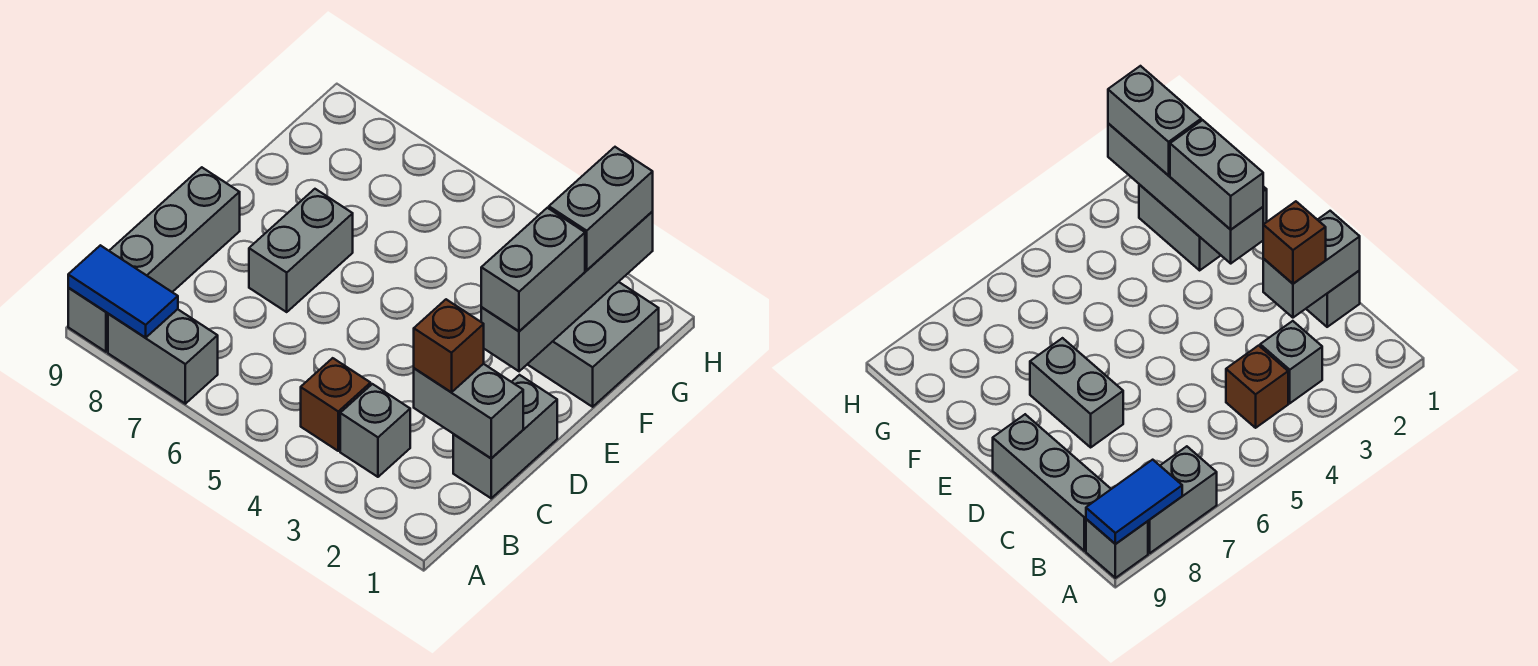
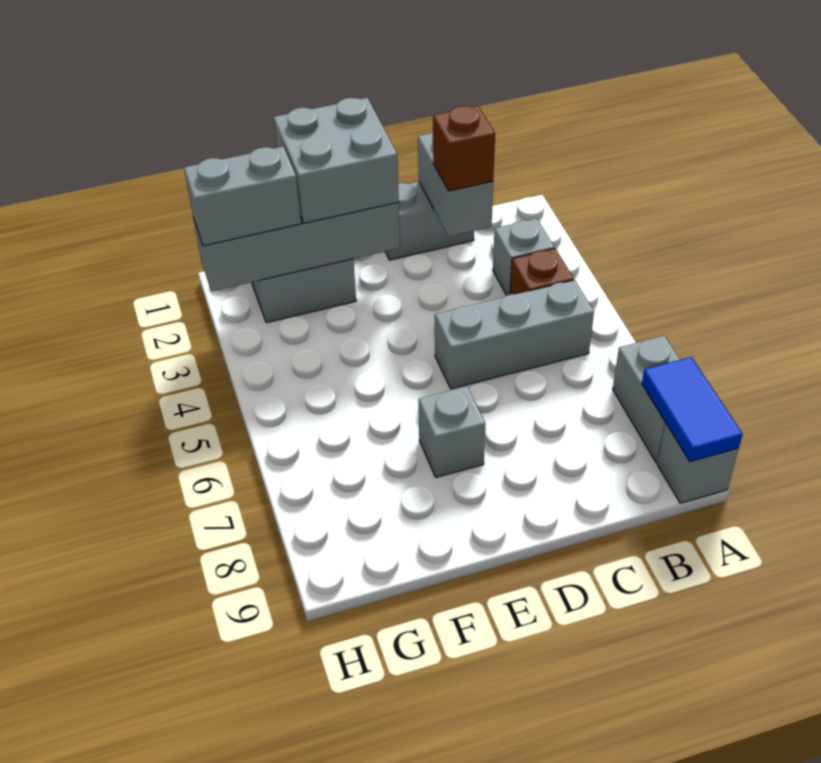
grey brick B9:D9 level 1 -> grey brick B5:D5 level 1
grey brick D7:E7 level 1 -> grey brick E7 level 1
grey brick E2:F2 level 3 -> grey brick E1:F2 level 3

